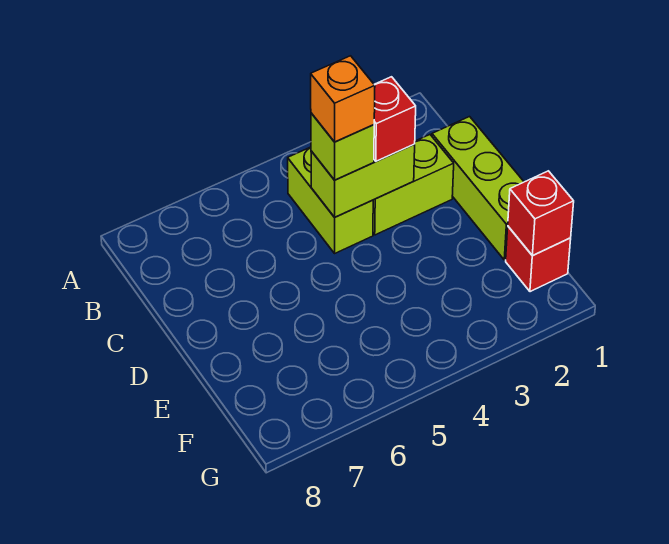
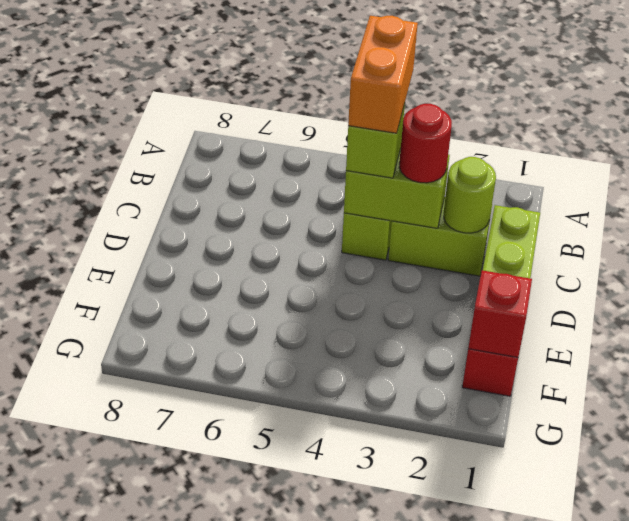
none -> lime round brick C2 level 2
red brick C3 level 3 -> red round brick C3 level 3
orange brick C4 level 4 -> orange brick B4:C4 level 4

